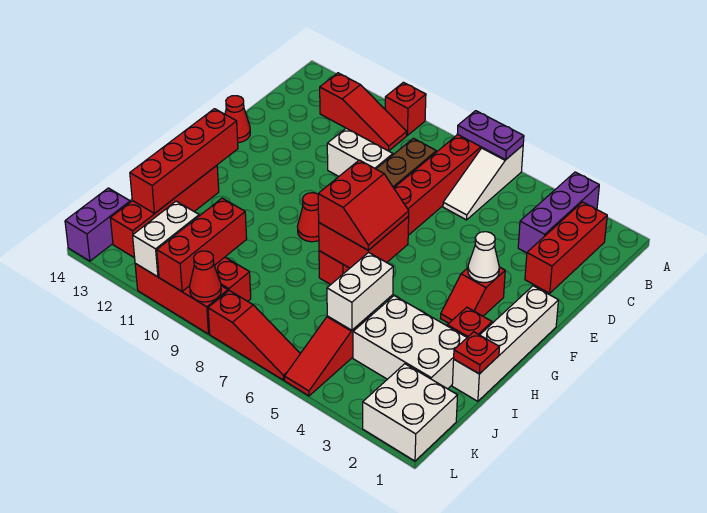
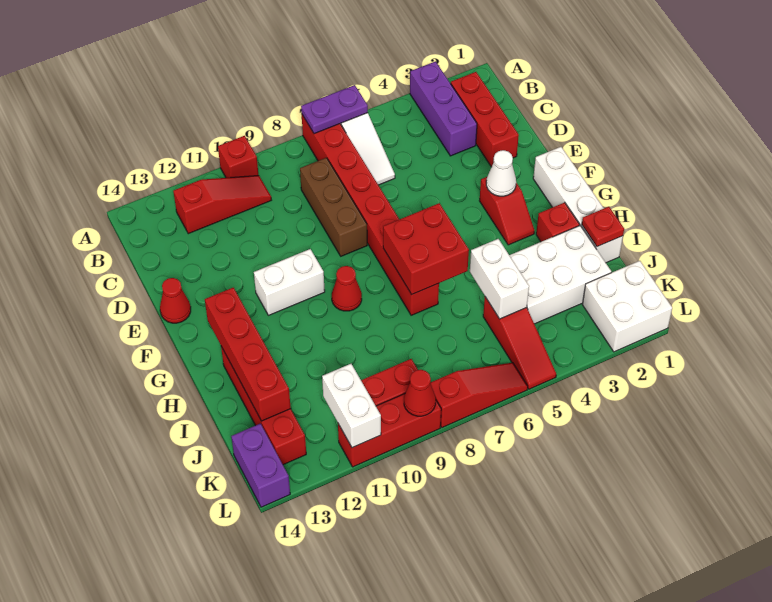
white brick D9:D10 level 1 -> white brick F10:F11 level 1
red slope G6:H7 level 3 top 7 -> none
red brick J10:L10 level 2 -> none

